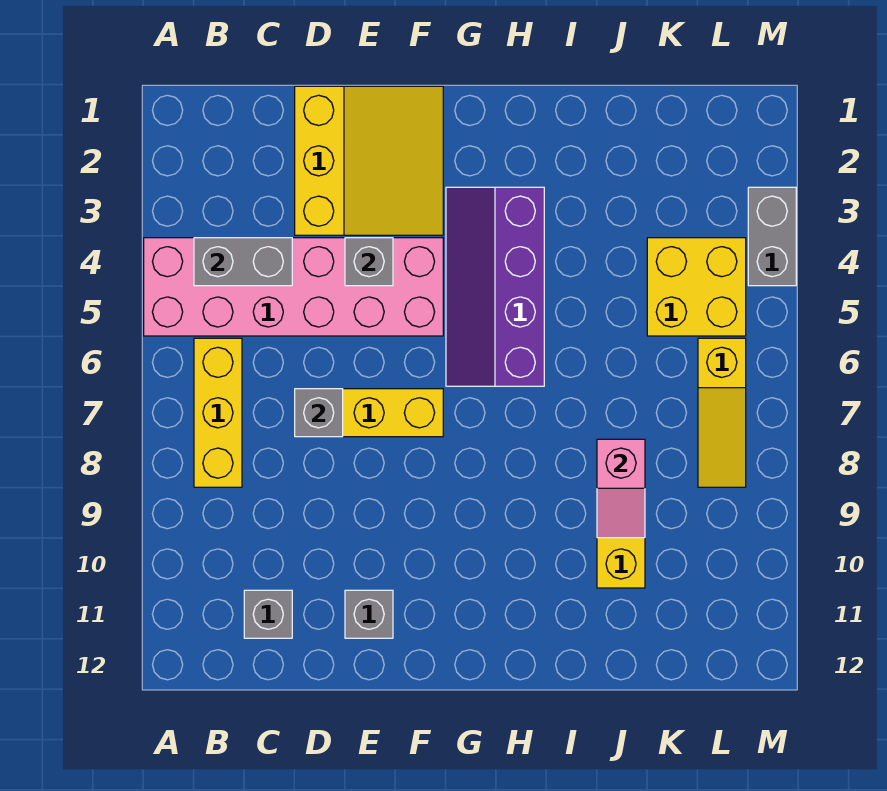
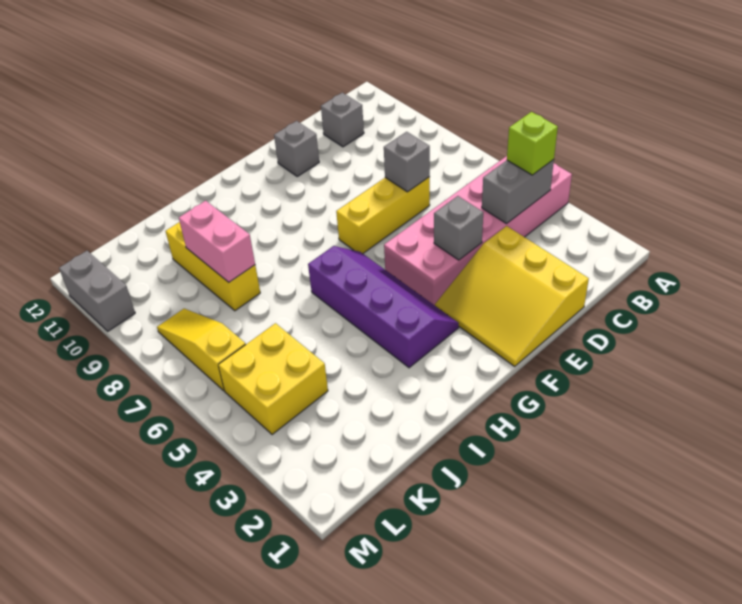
none -> lime brick B4 level 3
yellow brick B6:B8 level 1 -> none
pink slope J8:J9 level 2 top 8 -> pink brick J8:J9 level 2
grey brick M3:M4 level 1 -> grey brick M10:M11 level 1

